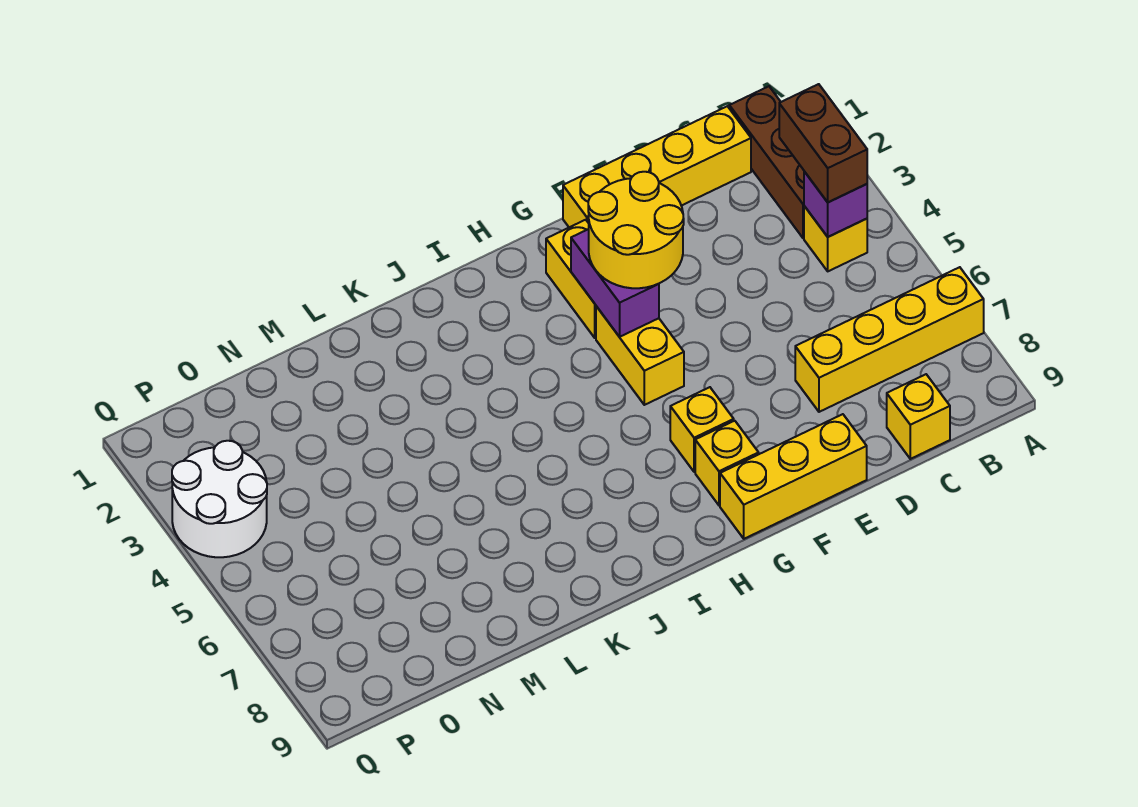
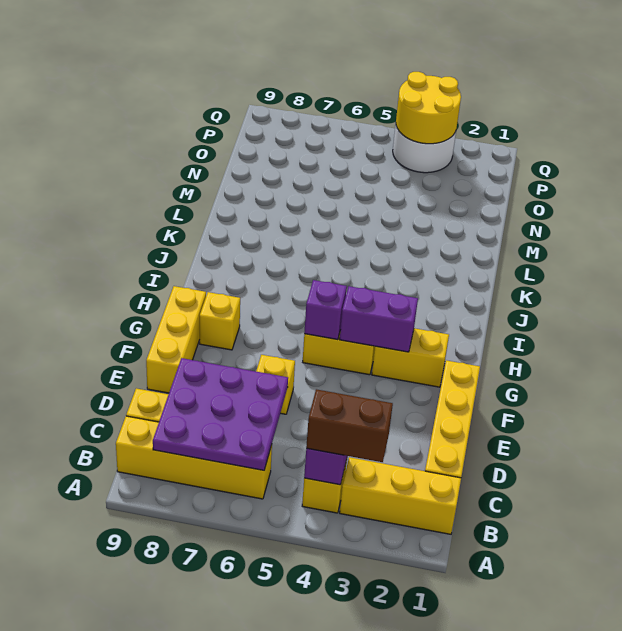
yellow brick A7:D7 level 1 -> yellow brick B6:B9 level 1
brown brick B1:B3 level 1 -> yellow brick B1:B3 level 1
none -> purple plate B6:D8 level 2
yellow round brick F3:G4 level 3 -> yellow round brick P3:Q4 level 2
none -> purple brick G5 level 2
yellow brick G7 level 1 -> yellow brick E6 level 1

